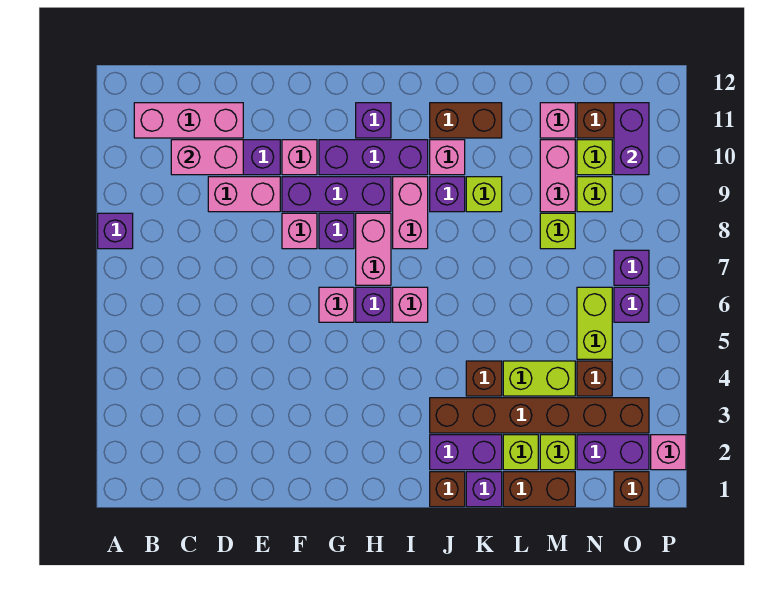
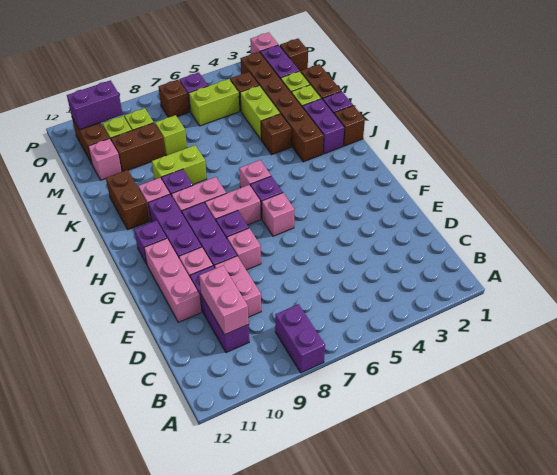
purple brick A8 level 1 -> purple brick A8:B8 level 1
pink brick B11:D11 level 1 -> pink brick E11:G11 level 1
lime brick K9 level 1 -> lime brick K8:K9 level 1
pink brick M9:M10 level 1 -> brown brick M9:M10 level 1
purple brick O7 level 1 -> brown brick O7 level 1

